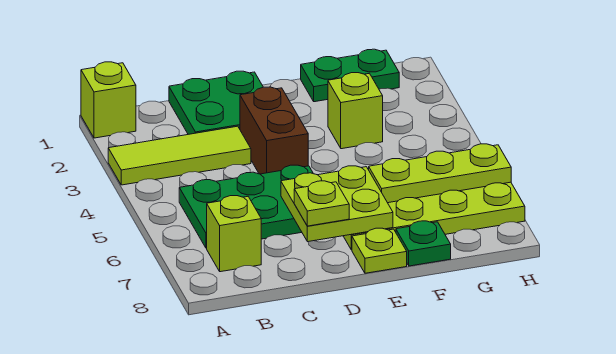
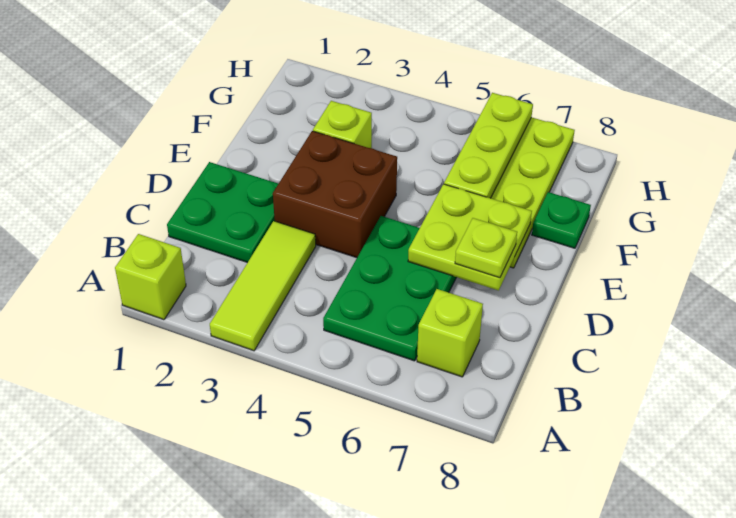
brown brick D3:D4 level 1 -> brown brick D3:E4 level 1
lime plate E8 level 1 -> none
green plate F1:G1 level 1 -> none

